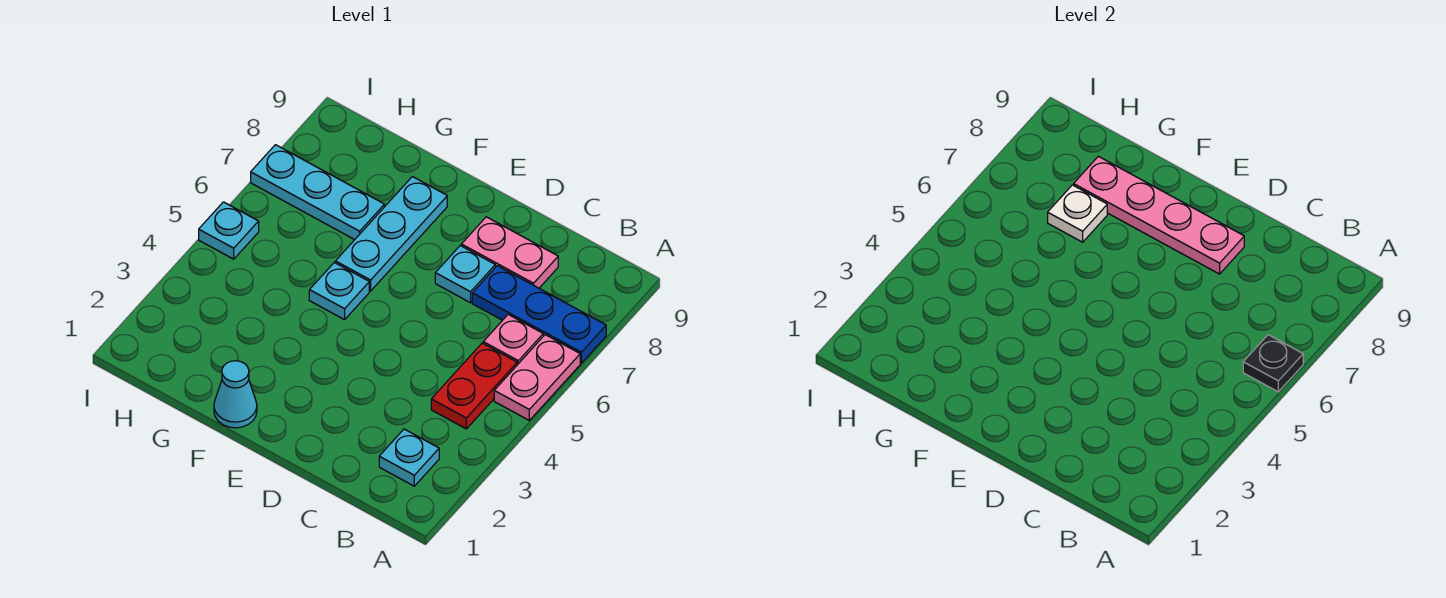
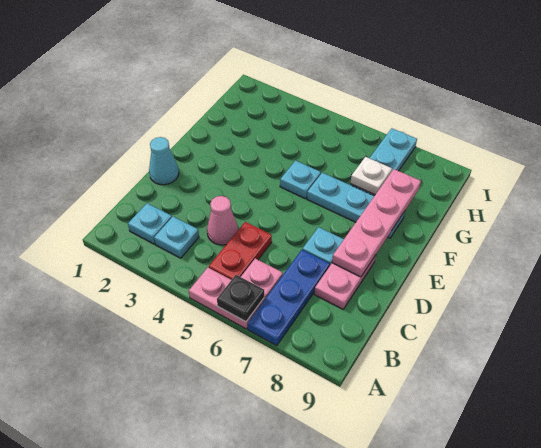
red plate B4:B5 level 1 -> red plate B5:C5 level 1
none -> pink cone C4 level 1
cyan cone F1 level 1 -> cyan cone D1 level 1
cyan plate I5 level 1 -> cyan plate B3 level 1

